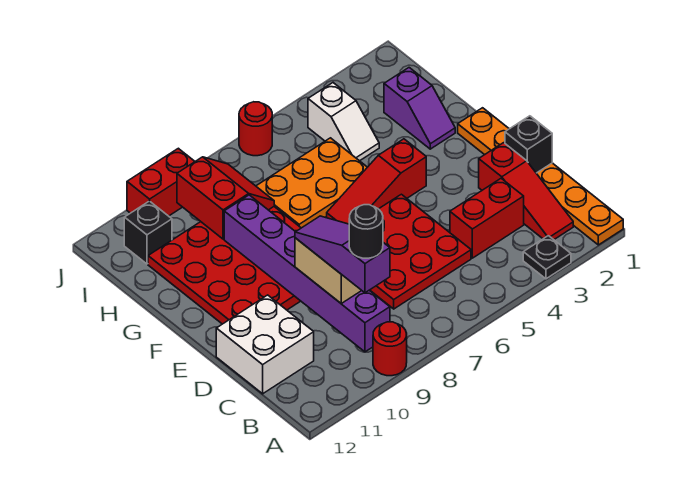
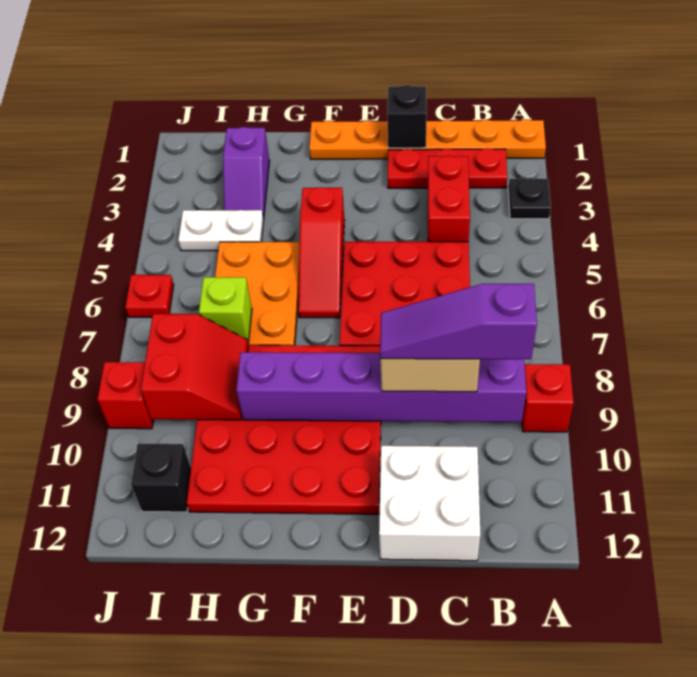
red round brick A9 level 1 -> red brick A9 level 1
red slope B2:D2 level 1 top D -> red plate B2:D2 level 1
black round brick B9 level 5 -> none
purple slope G2:H2 level 1 top H -> purple slope H2:H3 level 1 top 2
white slope H4:I4 level 1 top I -> white plate H4:I4 level 1
none -> lime brick H7 level 2
red slope H8:I9 level 2 top 9 -> red slope H8:I9 level 2 top I
red round brick J6 level 1 -> red plate J6 level 1
red brick J9:J10 level 1 -> red brick J9 level 1

